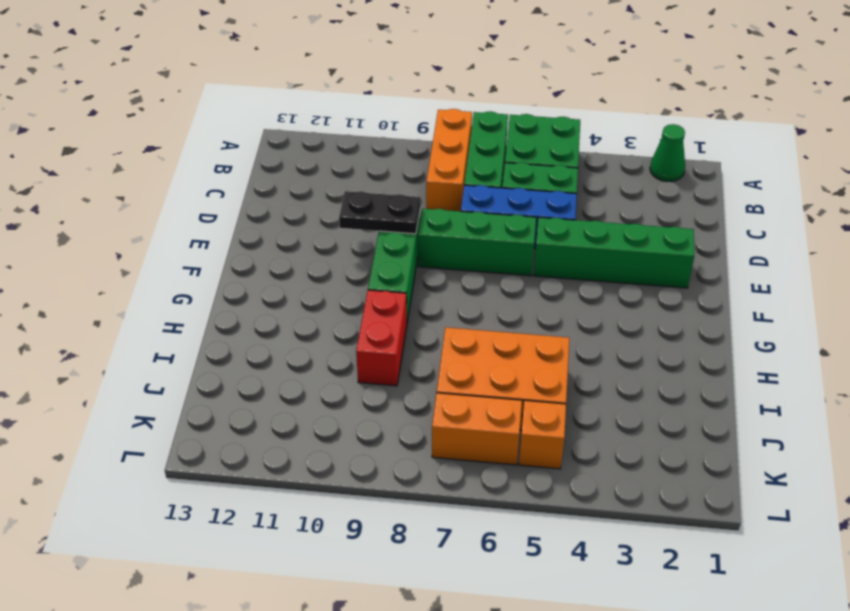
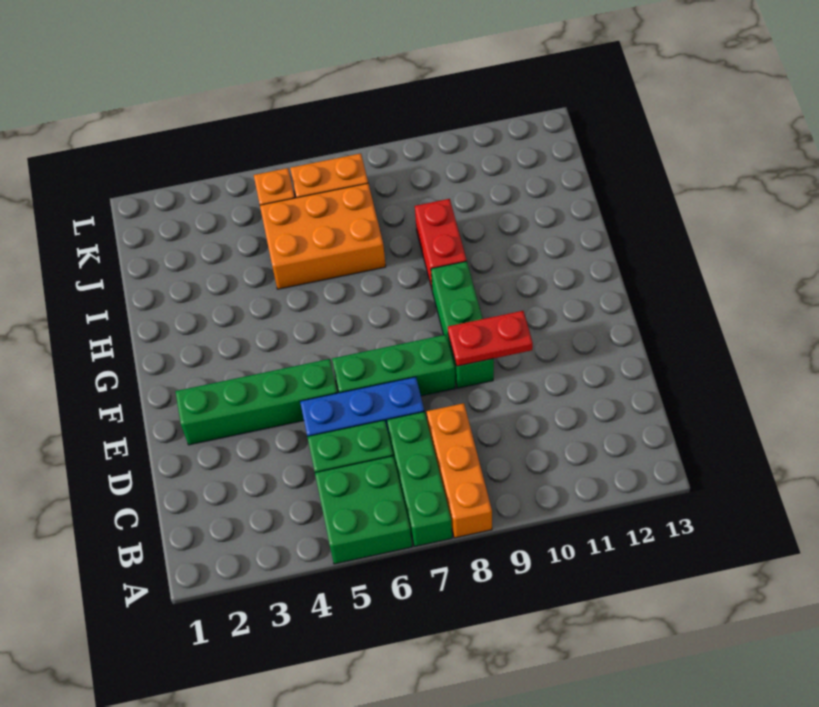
green cone A2 level 1 -> none
black plate E9:E10 level 2 -> red plate E9:E10 level 2

